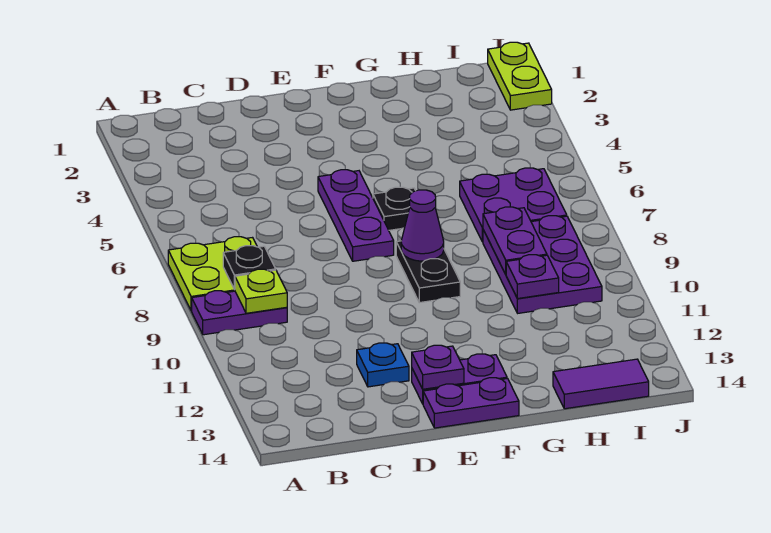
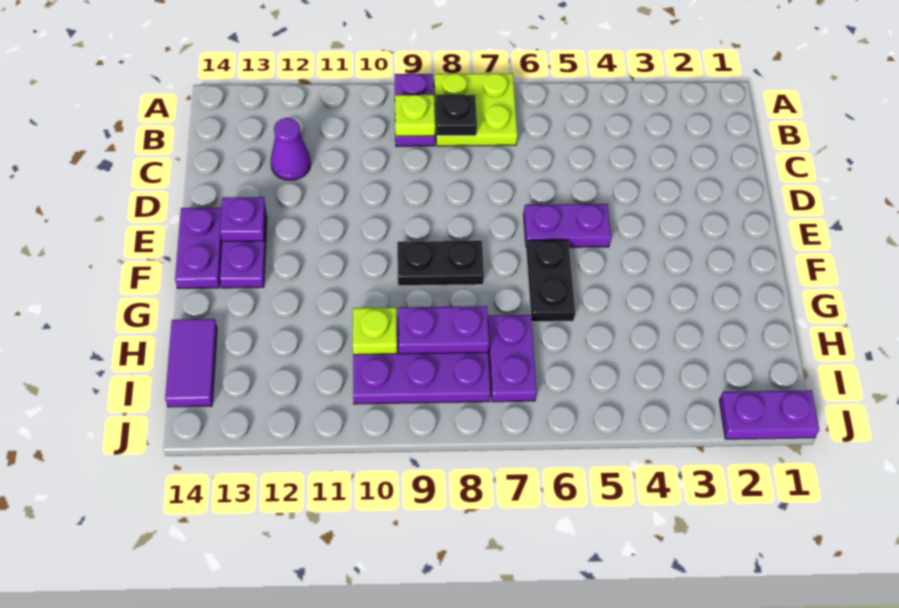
blue plate D12 level 1 -> none
purple plate E5:E7 level 1 -> purple plate E5:E6 level 1
black plate F6 level 1 -> black plate F6:G6 level 1
purple cone F8 level 2 -> purple cone C12 level 1
purple plate H6:I7 level 1 -> purple plate H7:I7 level 1
purple plate H10 level 2 -> lime plate H10 level 2
lime plate J1:J2 level 1 -> purple plate J1:J2 level 1

